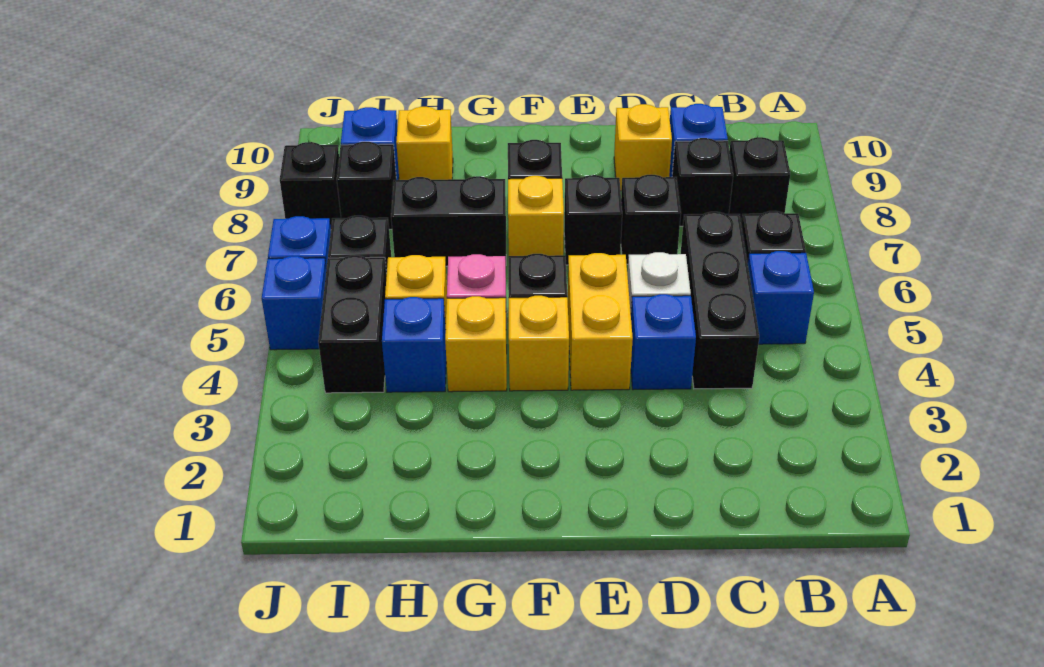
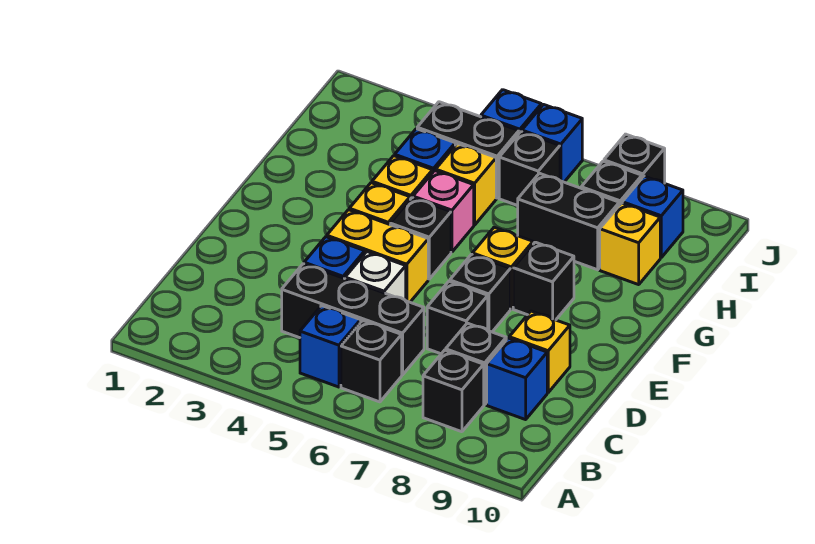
black brick G7:H7 level 1 -> black brick H7:H8 level 1

